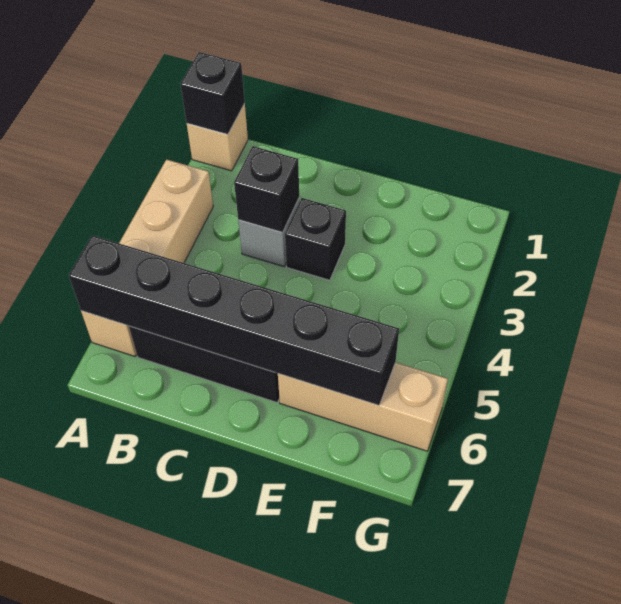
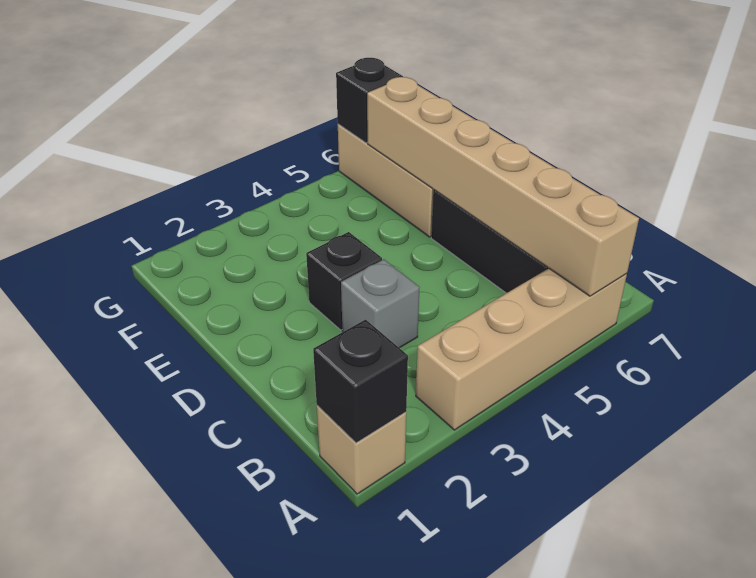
black brick A6:F6 level 2 -> tan brick A6:F6 level 2
black brick C3 level 2 -> black brick G6 level 2

